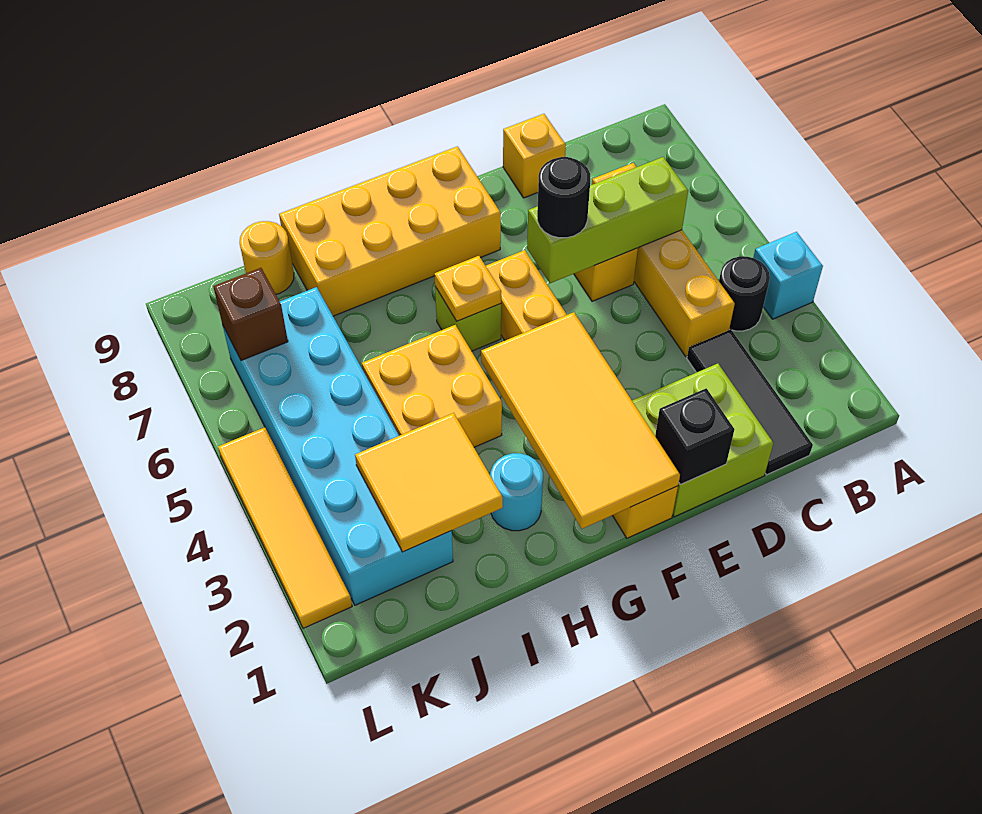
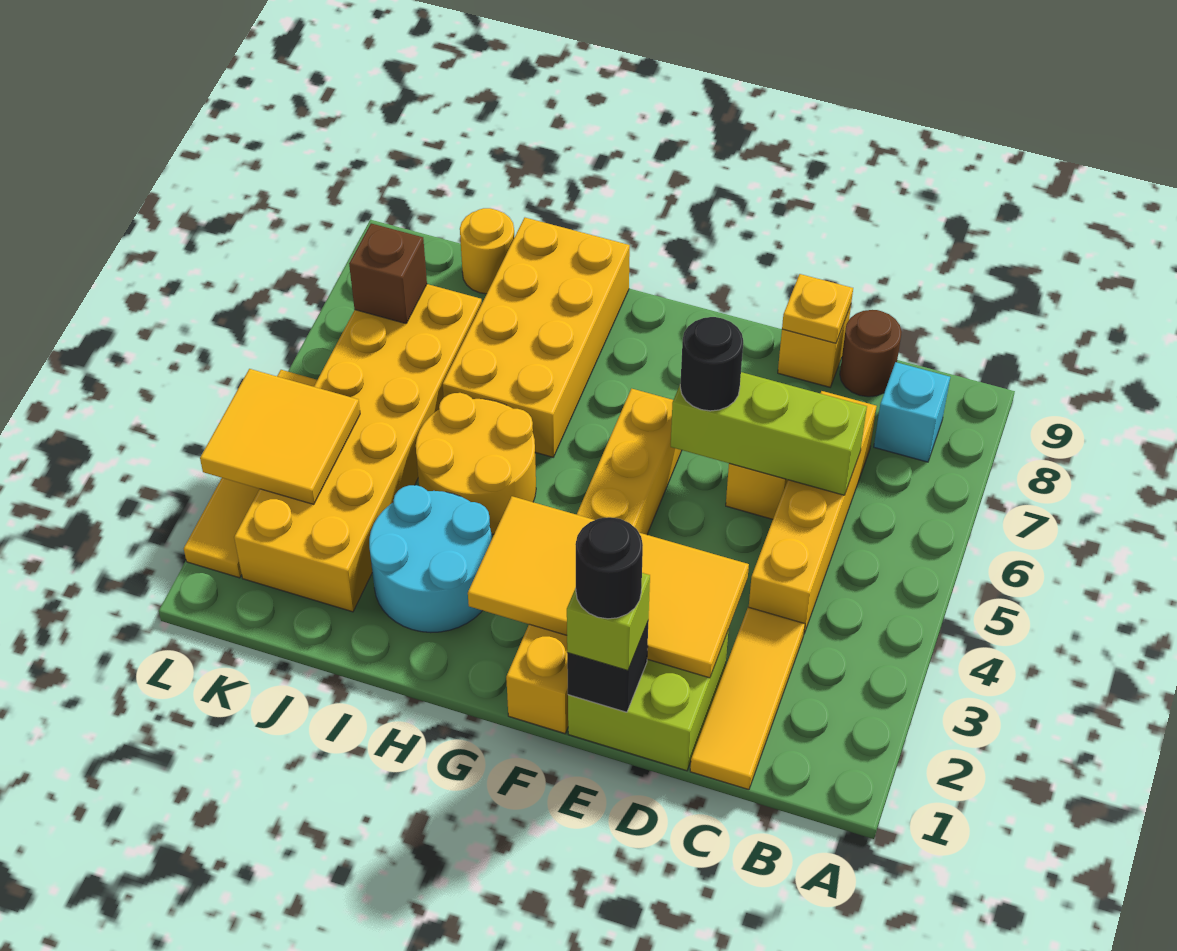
cyan brick A4 level 1 -> cyan brick B8 level 1
black round brick B4 level 1 -> black round brick E1 level 4
black tile C1:C3 level 1 -> yellow tile C1:C3 level 1
none -> brown round brick C9 level 1
yellow tile F1:G4 level 2 -> yellow tile D2:G3 level 2
yellow brick F8:I9 level 1 -> yellow brick H6:I9 level 1
lime brick G6 level 1 -> lime brick E1 level 3
yellow plate G6 level 2 -> yellow plate D9 level 2
cyan round brick H2 level 1 -> cyan round brick H2:I3 level 1
yellow brick H4:I5 level 1 -> yellow round brick H4:I5 level 1
yellow tile I2:J3 level 2 -> yellow tile K3:L4 level 2
cyan brick J2:K7 level 1 -> yellow brick J2:K7 level 1

